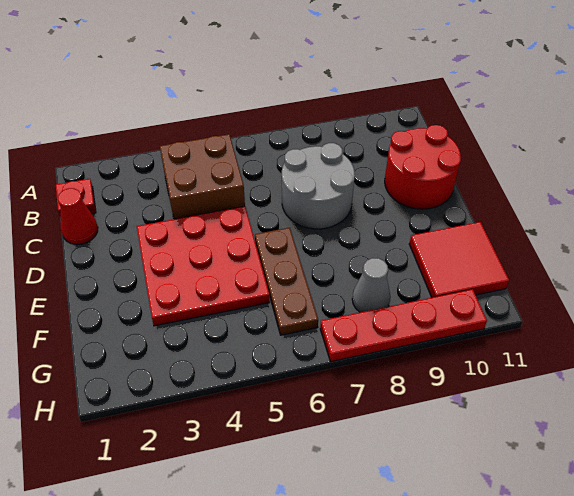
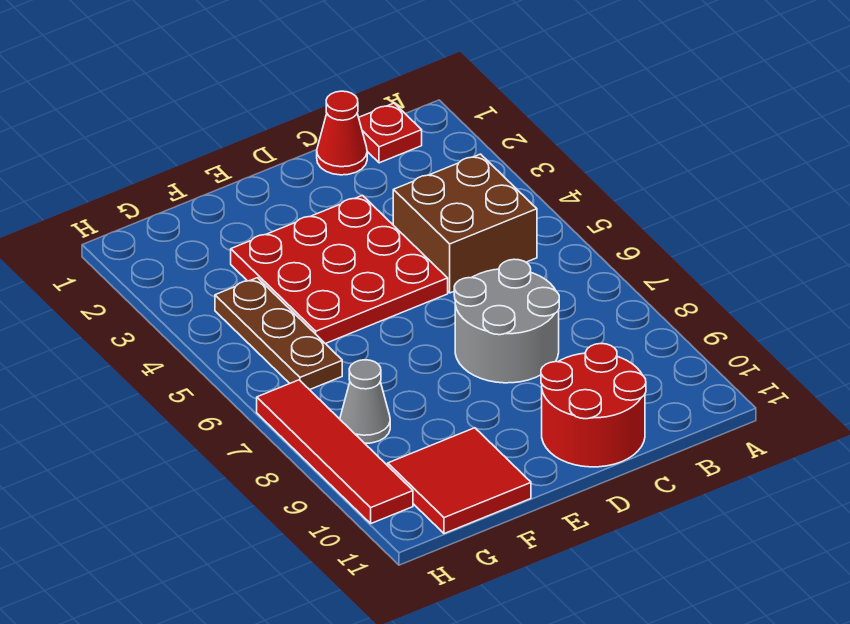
brown plate E6:G6 level 1 -> brown plate G4:G6 level 1
red plate H7:H10 level 1 -> red tile H7:H10 level 1

